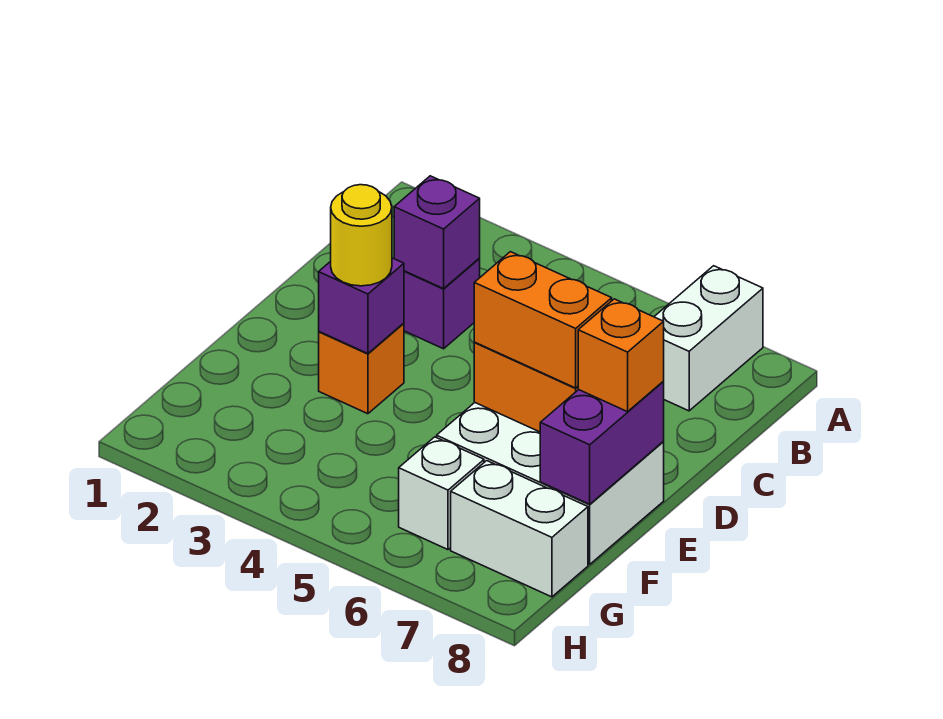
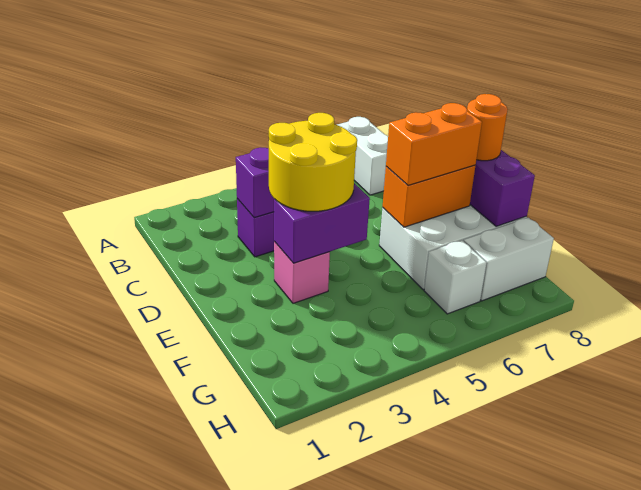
orange brick E3 level 1 -> pink brick E3 level 1
purple brick E3 level 2 -> purple brick E3:E4 level 2
yellow round brick E3 level 3 -> yellow round brick D3:E4 level 3
orange brick E8 level 3 -> orange round brick E8 level 3

